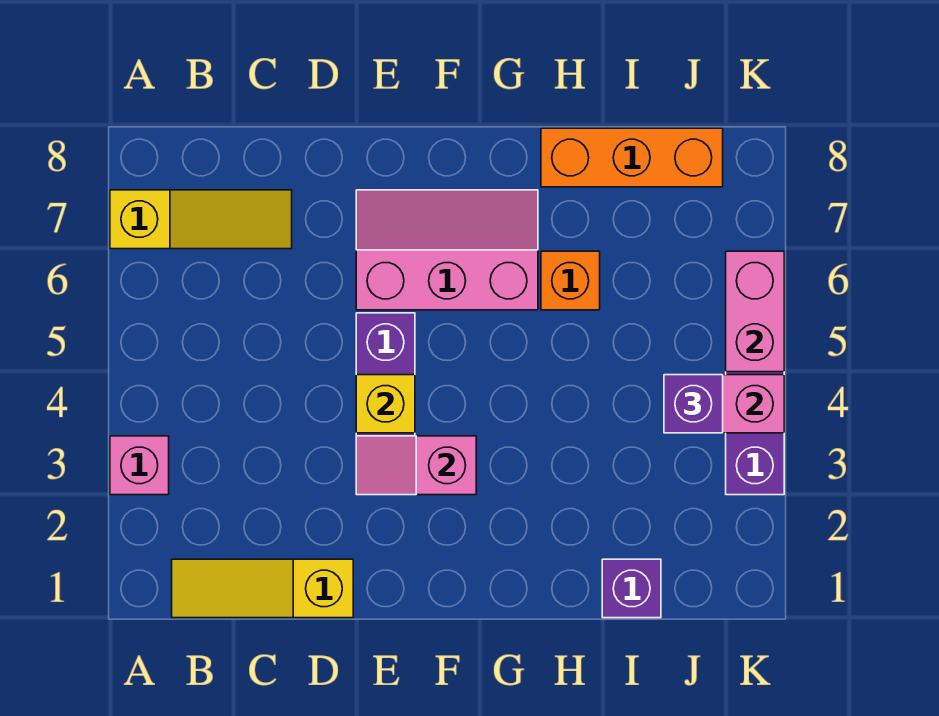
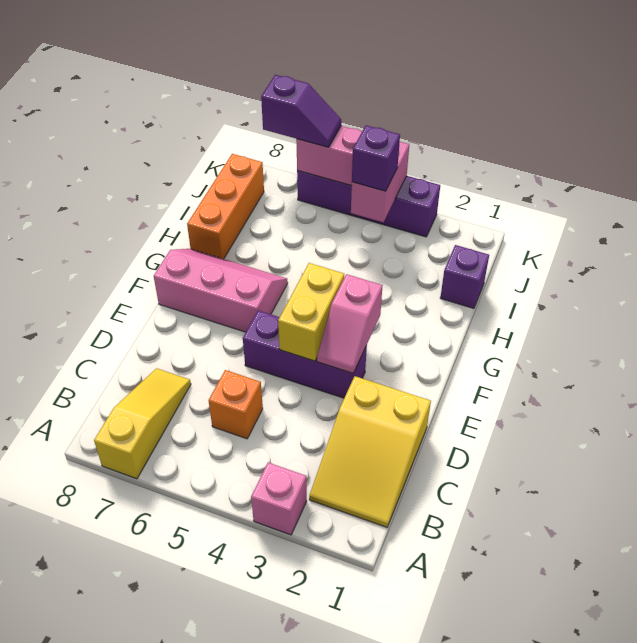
yellow slope B1:D1 level 1 top D -> yellow slope B1:D2 level 1 top D
yellow brick E4 level 2 -> yellow brick E4:F4 level 2
pink slope E6:G7 level 1 top 6 -> pink slope F6:G8 level 1 top F
orange brick H6 level 1 -> orange brick C5 level 1
none -> purple slope K6:K7 level 3 top 7

